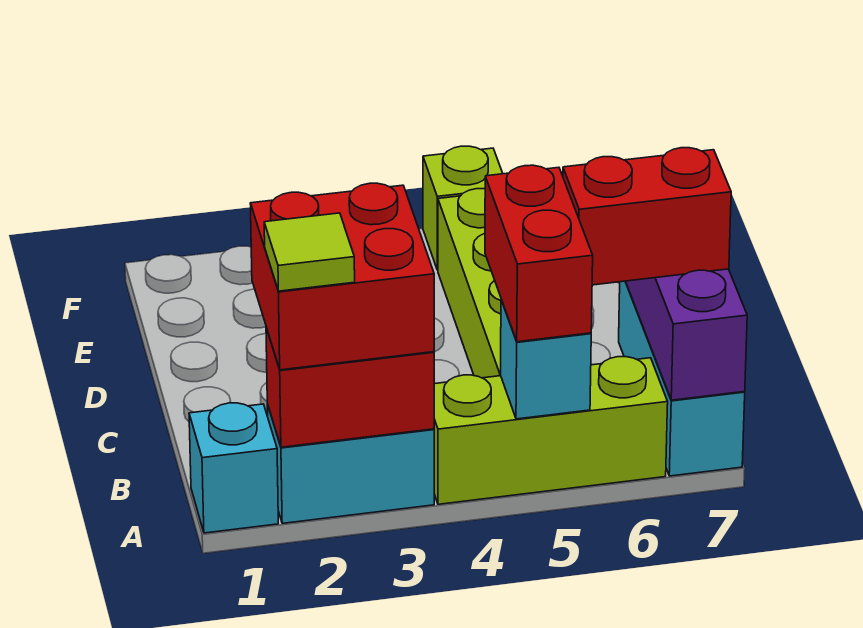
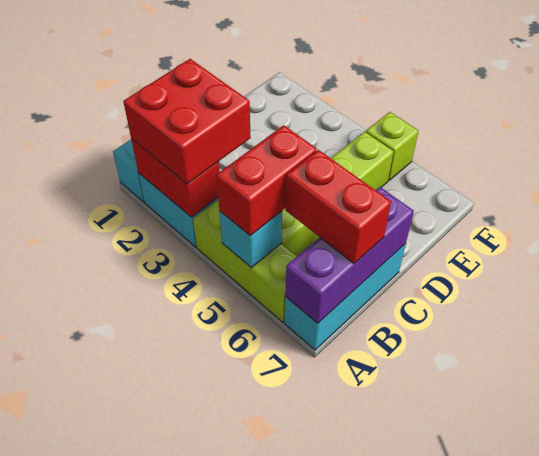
lime tile A2 level 4 -> none

